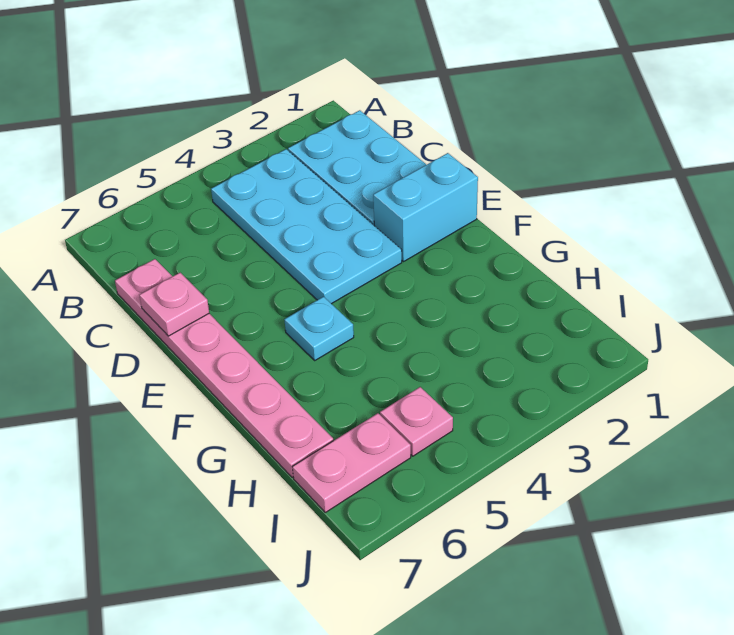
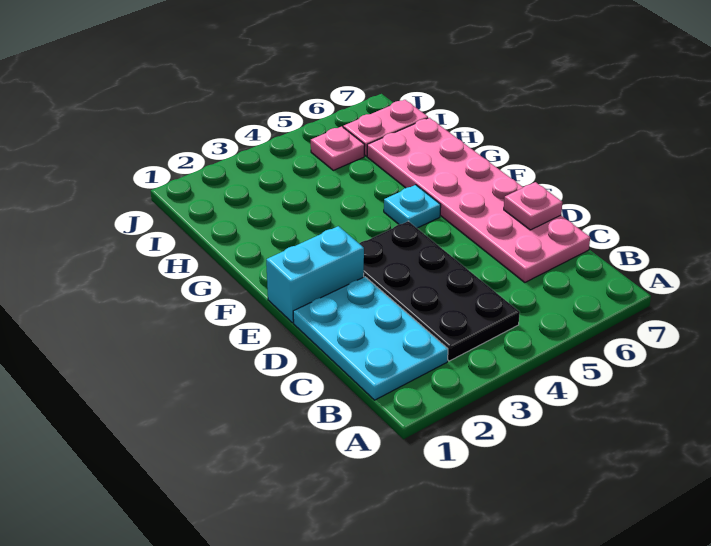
cyan plate B3:E4 level 1 -> black plate B3:E4 level 1
pink plate C7:H7 level 1 -> pink plate C6:H7 level 1

